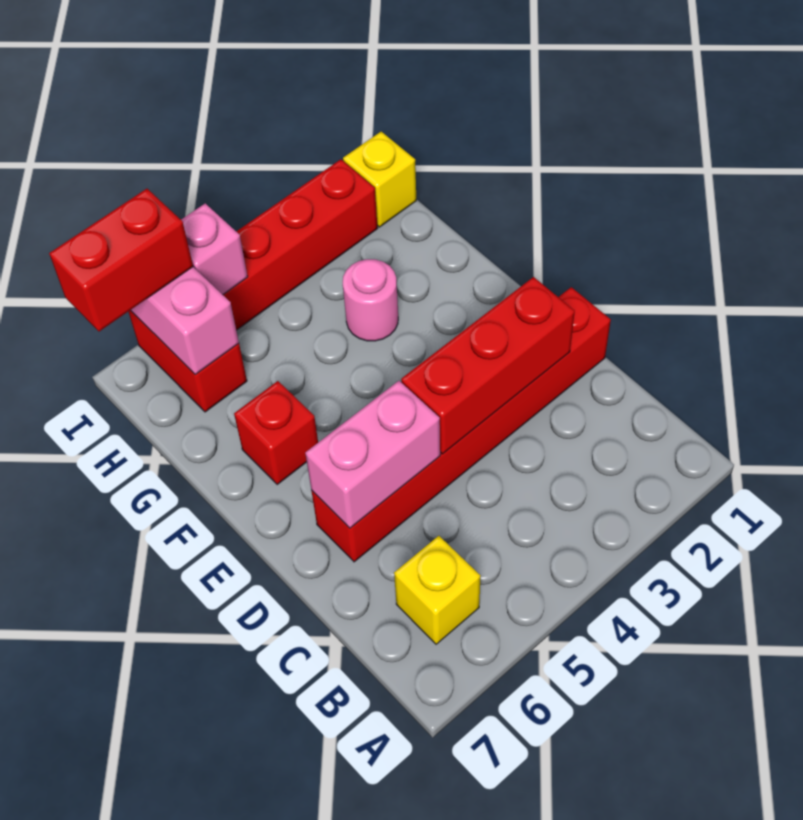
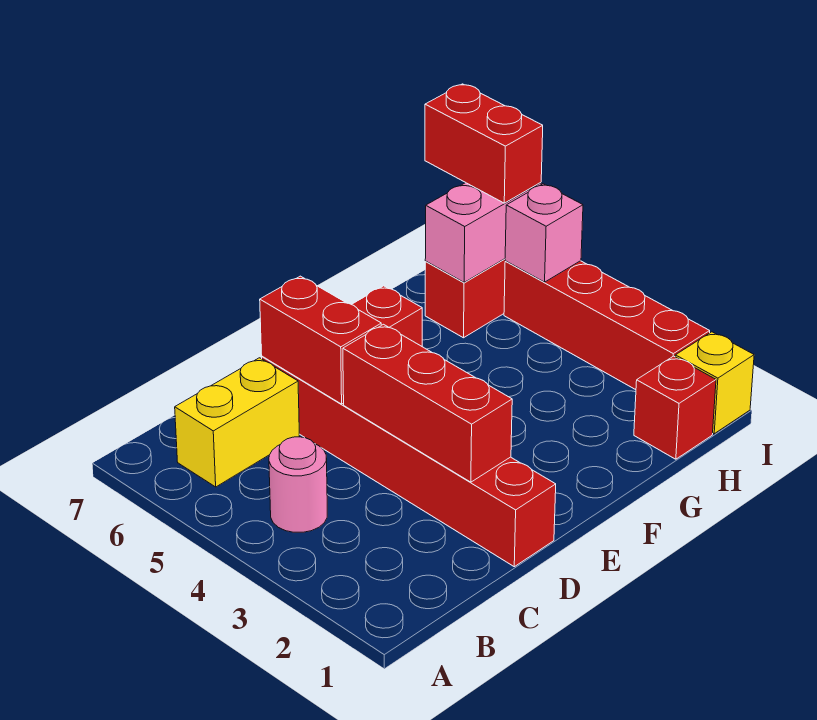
yellow brick B6 level 1 -> yellow brick B6:C6 level 1
pink brick D5:D6 level 2 -> red brick D5:D6 level 2
pink round brick G3 level 1 -> pink round brick B4 level 1
none -> red brick H1 level 1

